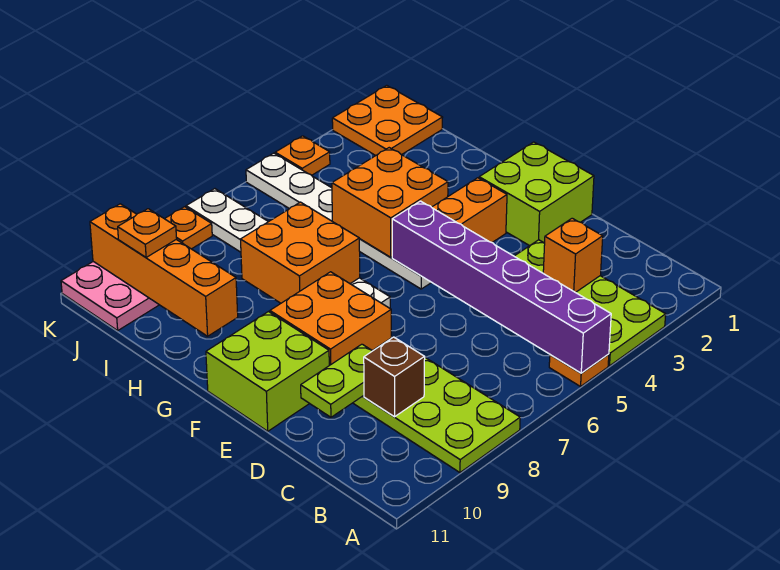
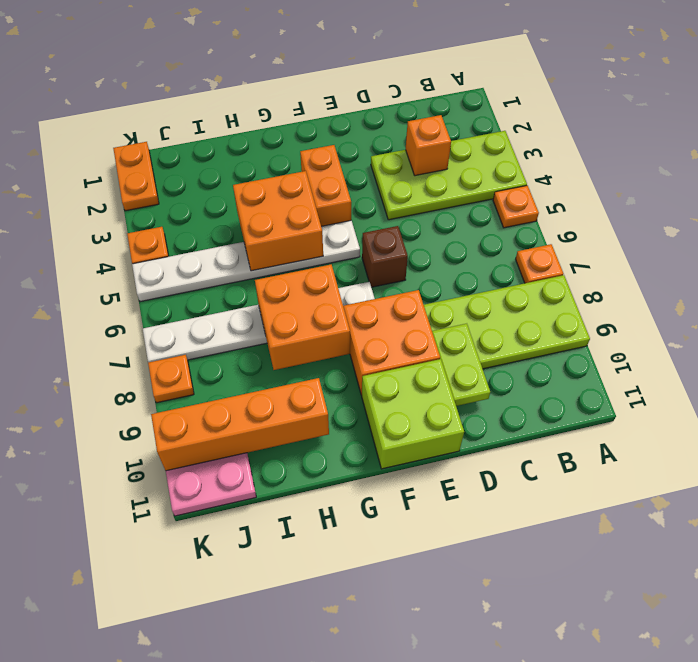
purple brick A5:F5 level 2 -> none
brown brick C9 level 2 -> brown brick E6 level 1
lime brick E1:F2 level 1 -> none
orange plate J1:K2 level 1 -> orange plate K1:K2 level 1
orange plate J10 level 3 -> orange plate A7 level 1

